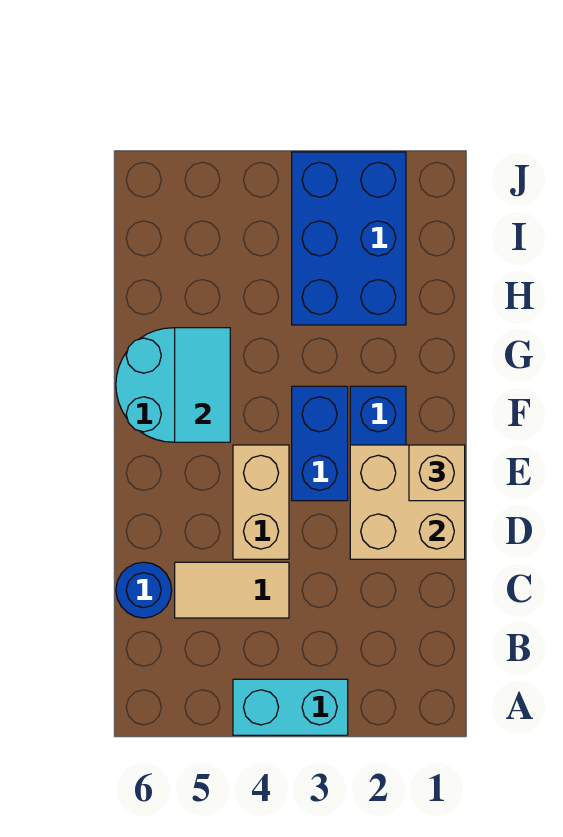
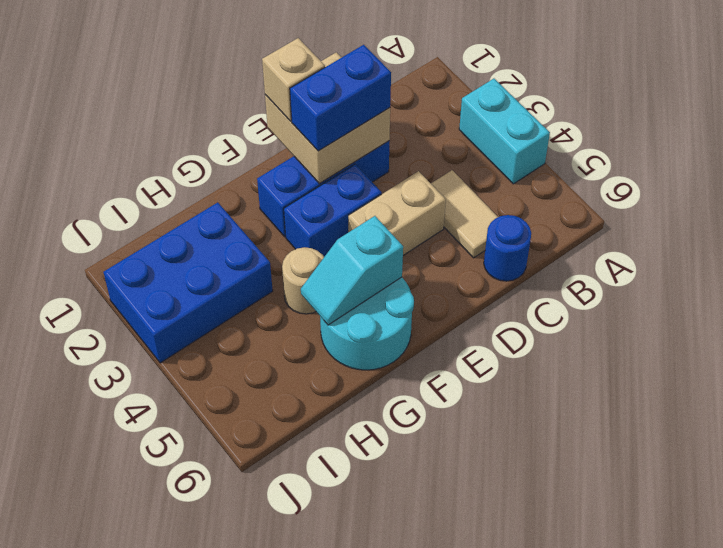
none -> blue brick D2:E2 level 3
cyan tile F5:G5 level 2 -> cyan slope F5:G5 level 2 top F
none -> tan round brick G4 level 1

